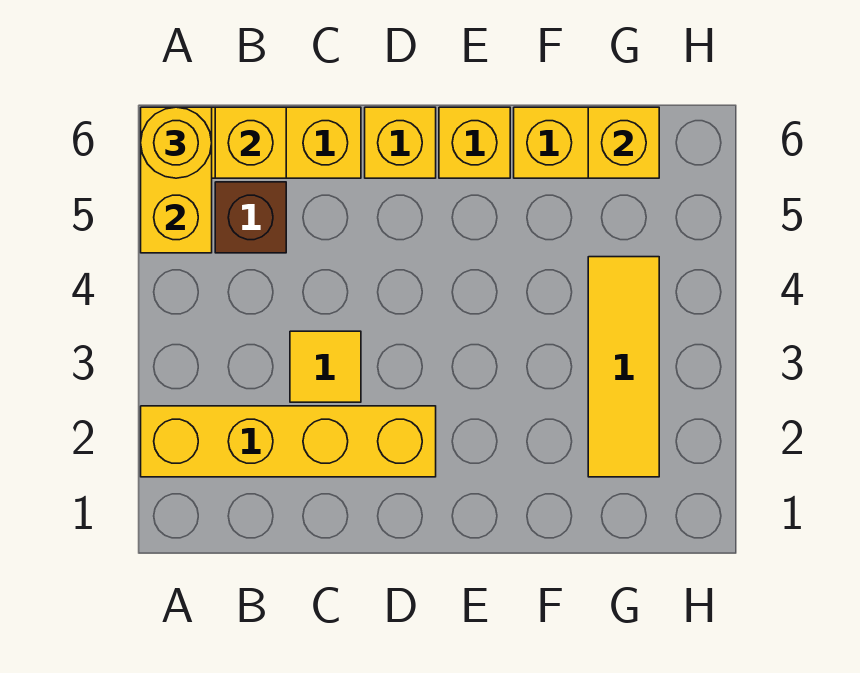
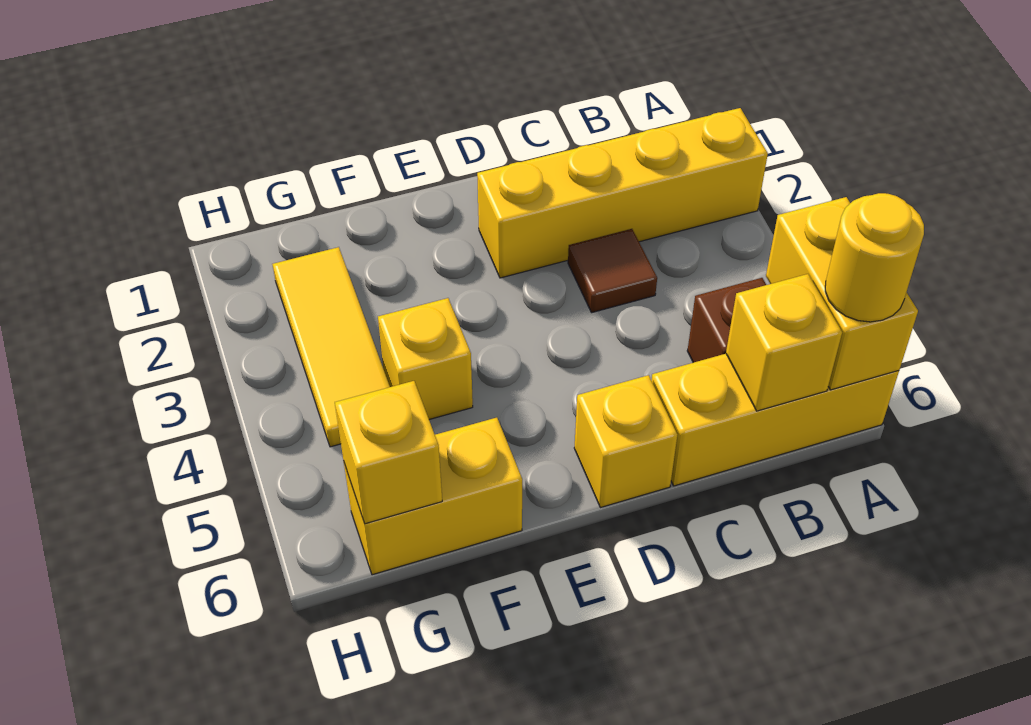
yellow tile C3 level 1 -> brown tile C3 level 1
yellow brick E6 level 1 -> yellow brick F4 level 1

